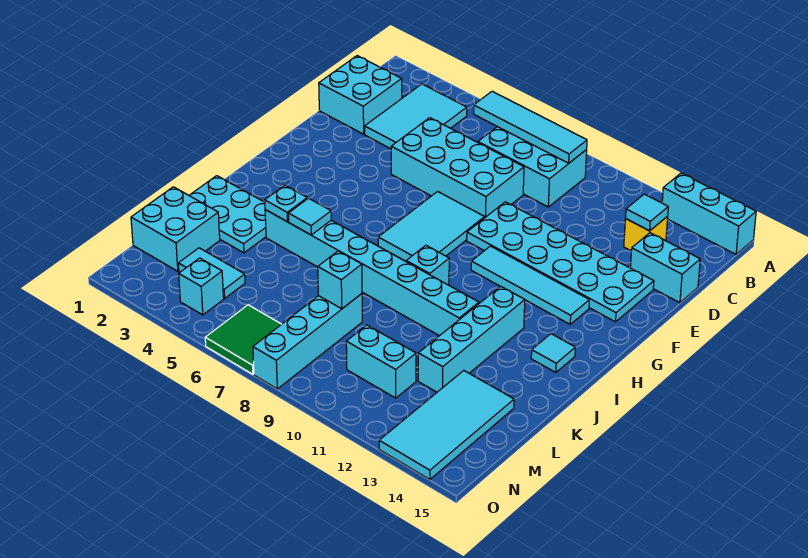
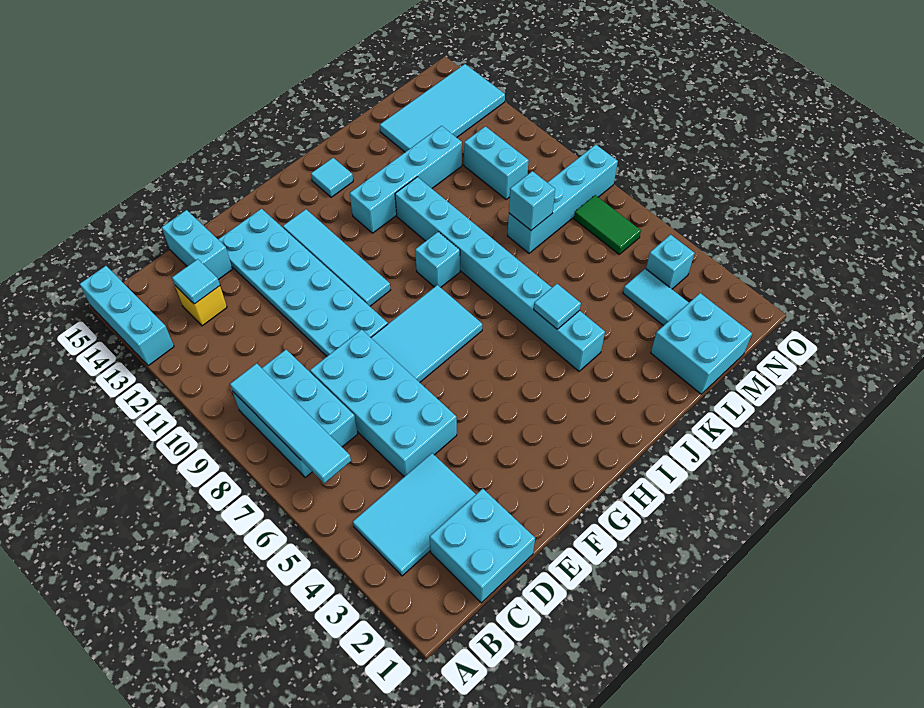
cyan plate J1:K3 level 1 -> none
cyan plate J4 level 2 -> none
green tile N6:O7 level 1 -> green tile N6:N7 level 1

